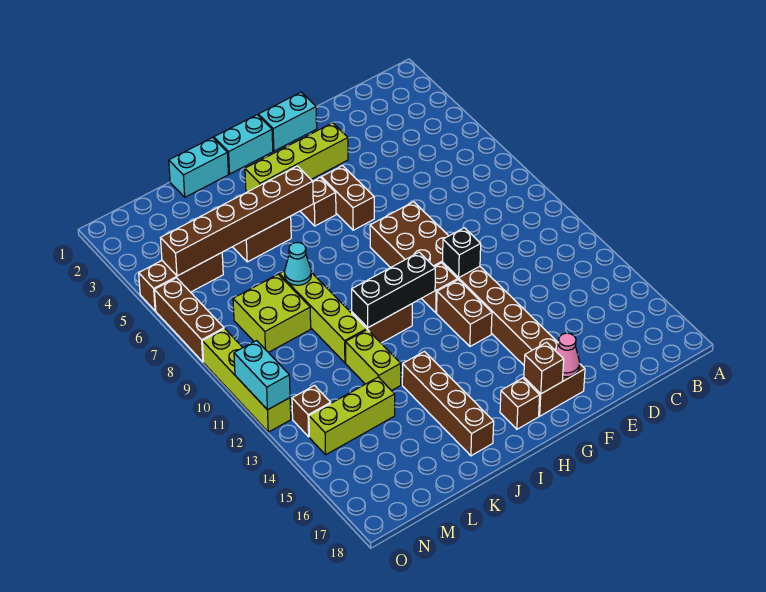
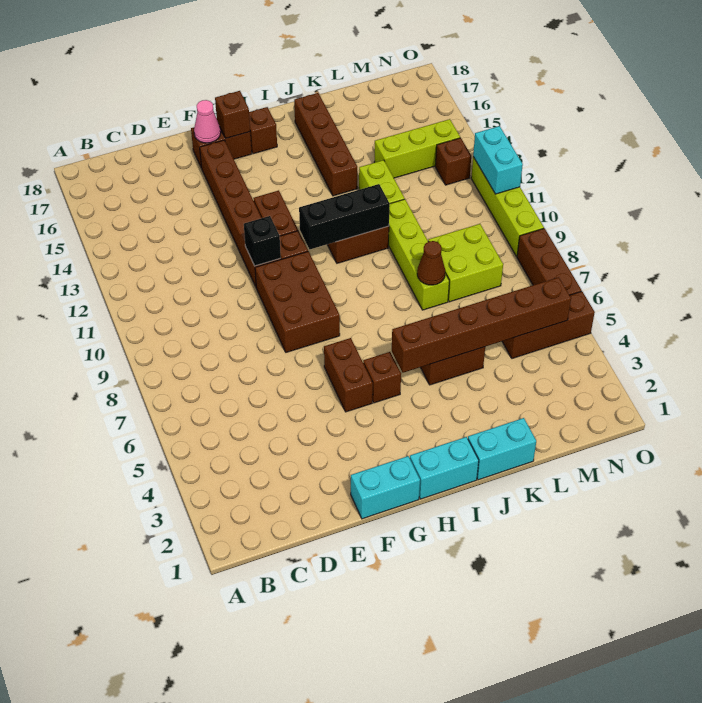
lime brick F3:I3 level 1 -> none
cyan cone K8 level 2 -> brown cone K8 level 2

